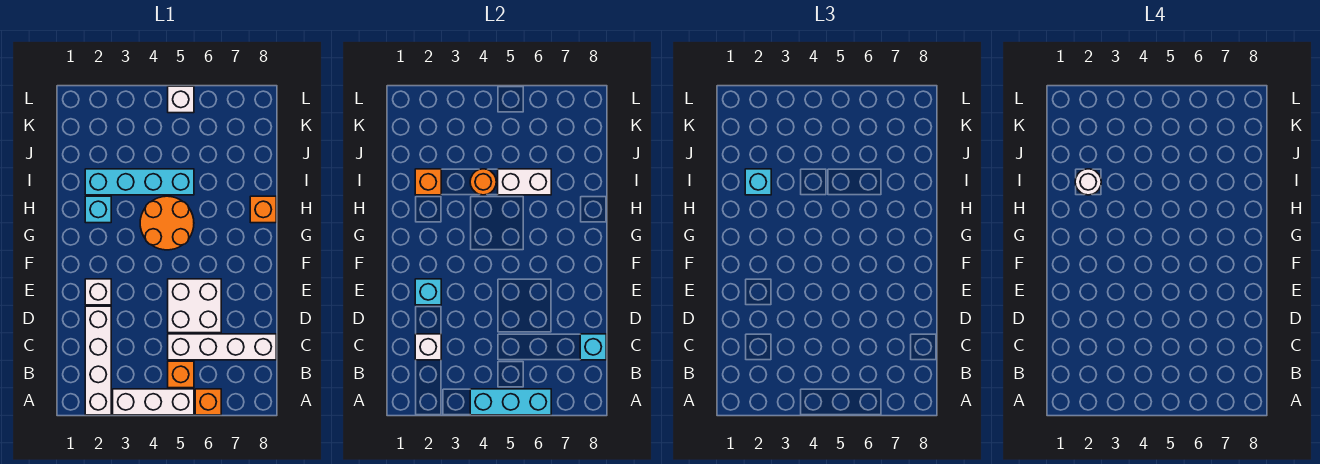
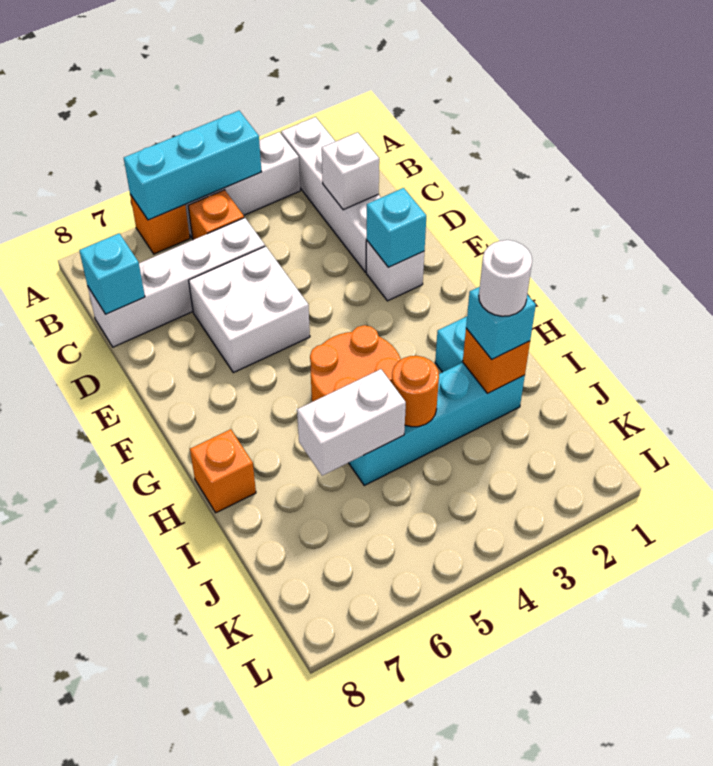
white brick L5 level 1 -> none

